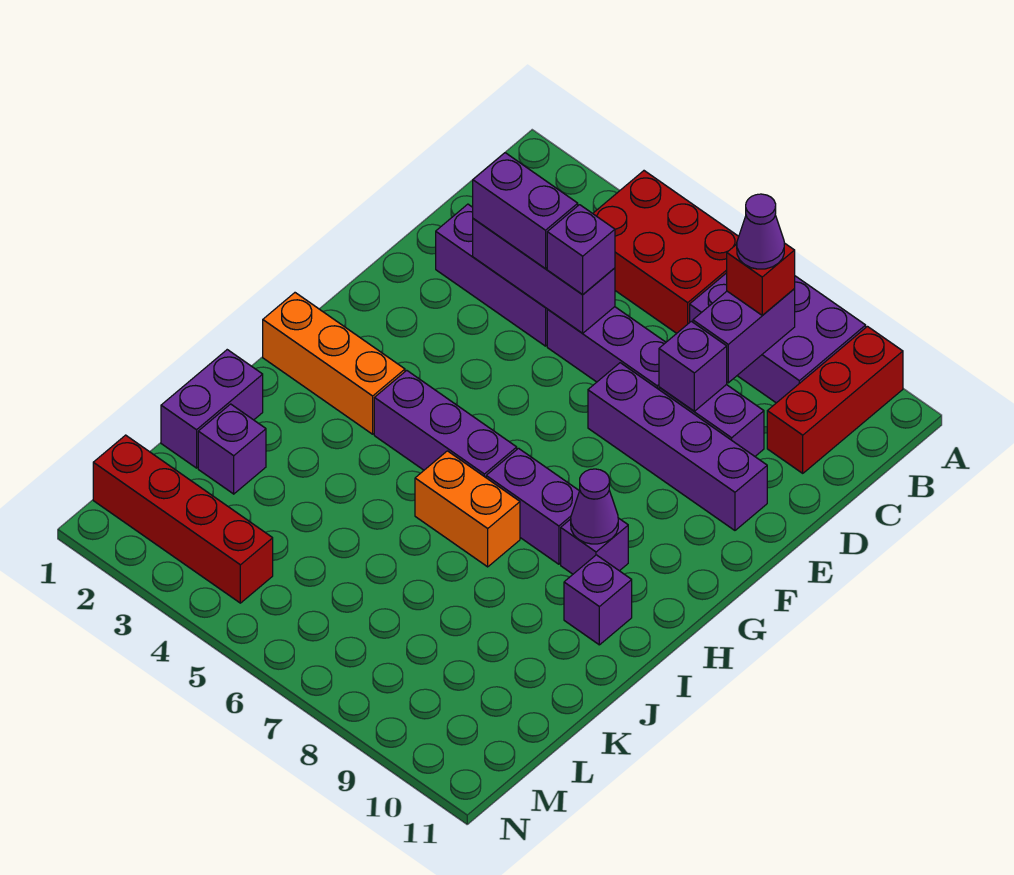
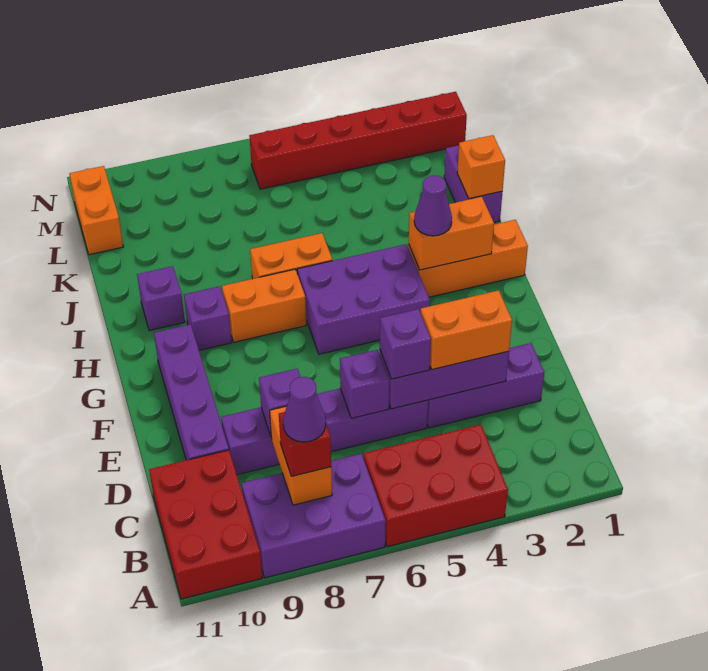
red brick A10:C10 level 1 -> red brick A10:C11 level 1
purple brick B8:C8 level 2 -> orange brick B8:C8 level 2
purple brick D3:D4 level 3 -> orange brick D3:D4 level 3
purple brick E7:E10 level 1 -> purple brick D10:G10 level 1
none -> orange brick H2:H3 level 2
purple brick H4:H6 level 1 -> purple brick G4:H6 level 1
purple brick H7:H8 level 1 -> orange brick H7:H8 level 1
purple cone H9 level 2 -> purple cone H3 level 3
none -> orange brick J1 level 2
purple brick K2 level 1 -> purple brick D6 level 2
none -> orange brick L11:M11 level 1
red brick M1:M4 level 1 -> red brick M1:M6 level 1

